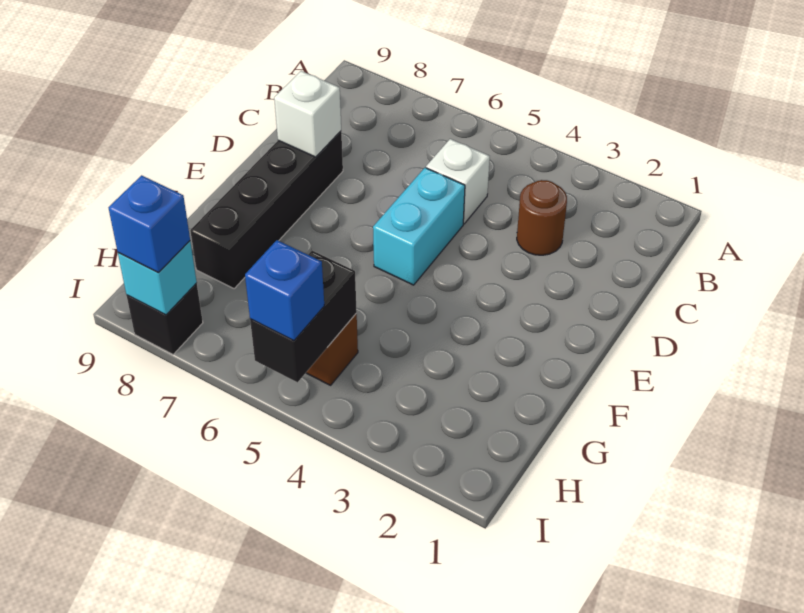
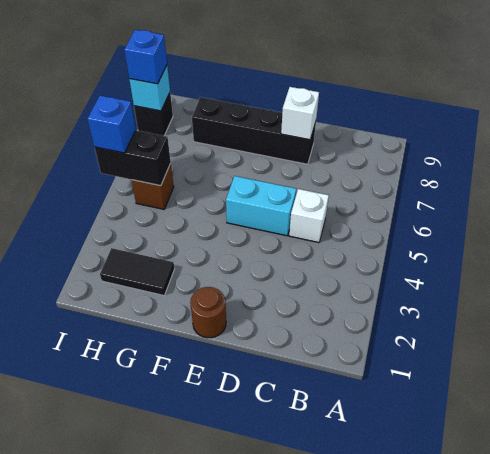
brown round brick C3 level 1 -> brown round brick E1 level 1
none -> black tile G2:H2 level 1

